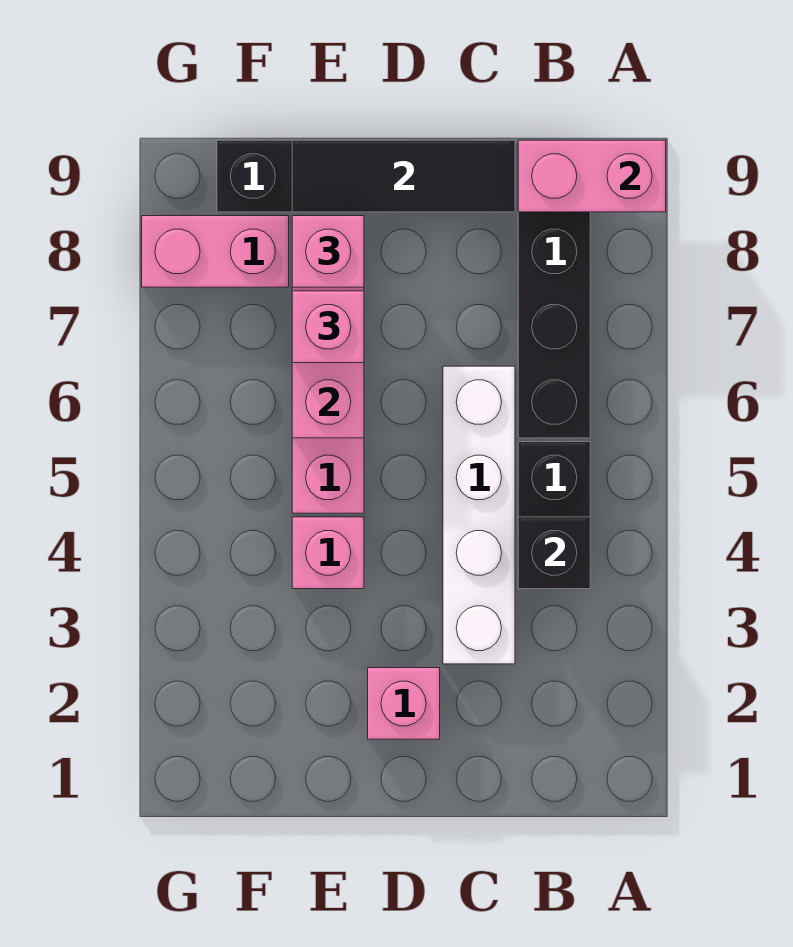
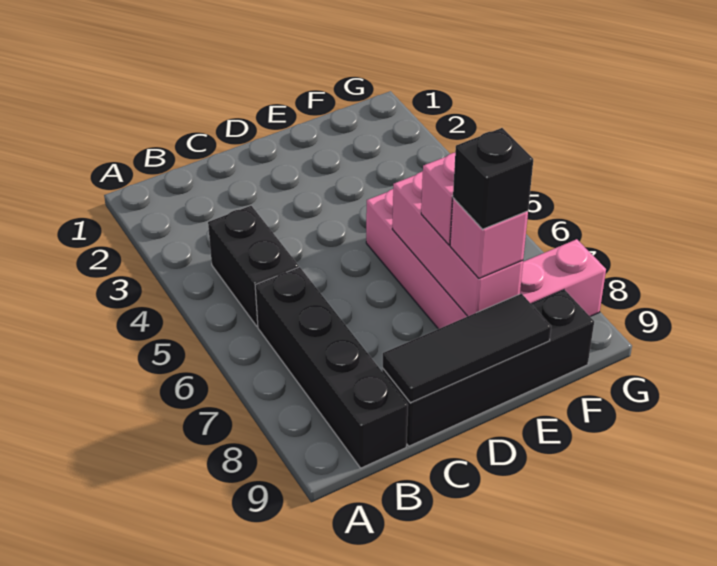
pink brick A9:B9 level 2 -> none
black brick B4 level 2 -> black brick E8 level 4
white brick C3:C6 level 1 -> none
pink brick D2 level 1 -> none
pink brick E4 level 1 -> none

